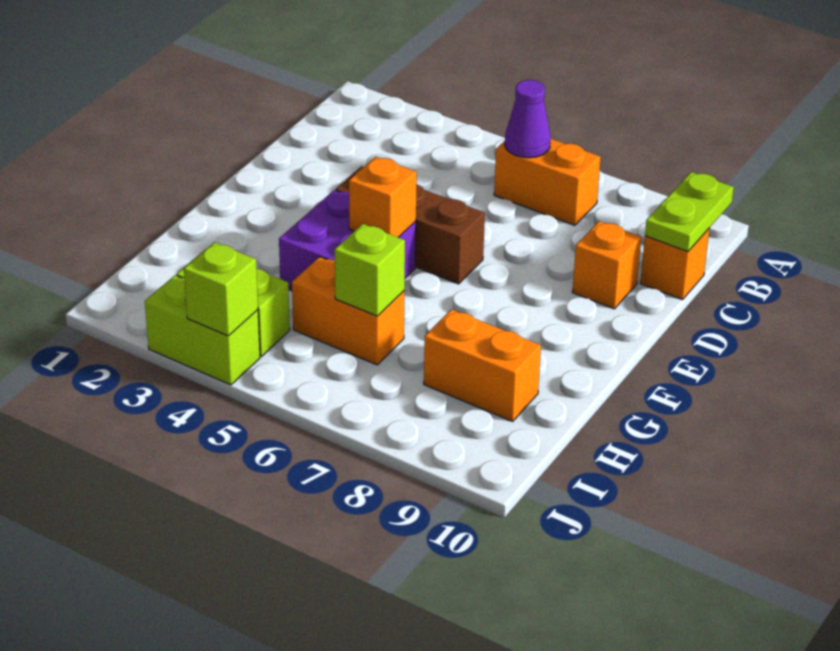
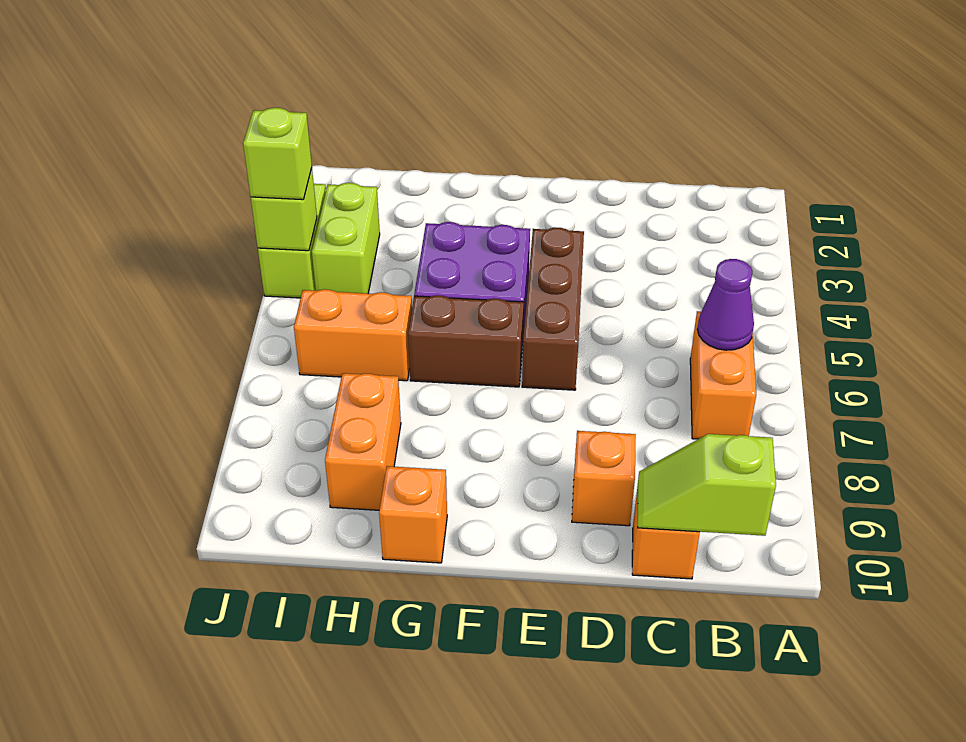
lime plate B10:C10 level 2 -> lime slope B10:C10 level 2 top B
orange brick F5 level 2 -> orange brick G10 level 1
none -> brown brick F6:G6 level 1
orange brick H5:H6 level 1 -> orange brick H6:I6 level 1
lime brick H6 level 2 -> lime brick J4 level 3

